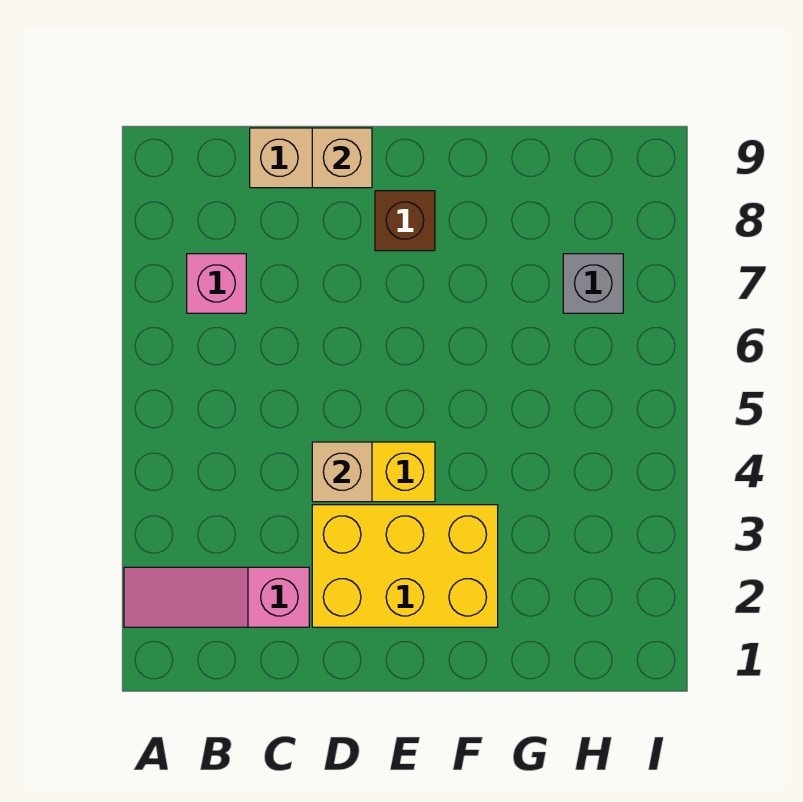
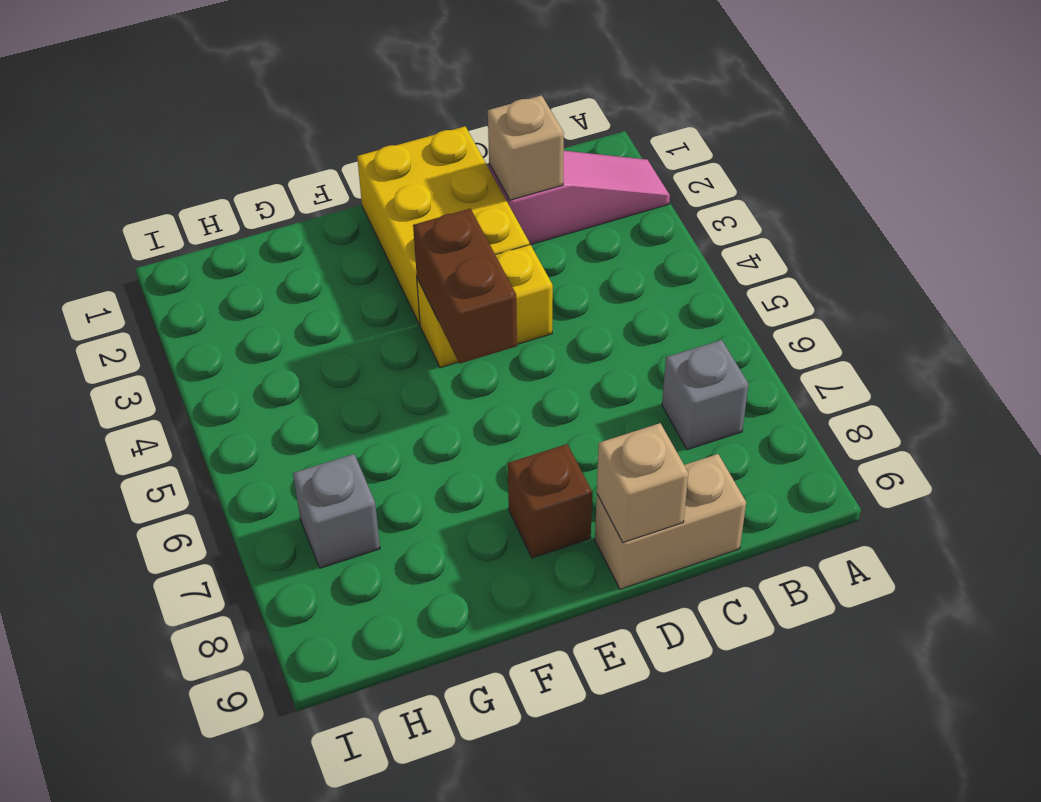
pink brick B7 level 1 -> grey brick B7 level 1
yellow brick D2:F3 level 1 -> yellow brick D1:E3 level 1
tan brick D4 level 2 -> tan brick C2 level 2
none -> brown brick E4:E5 level 2

